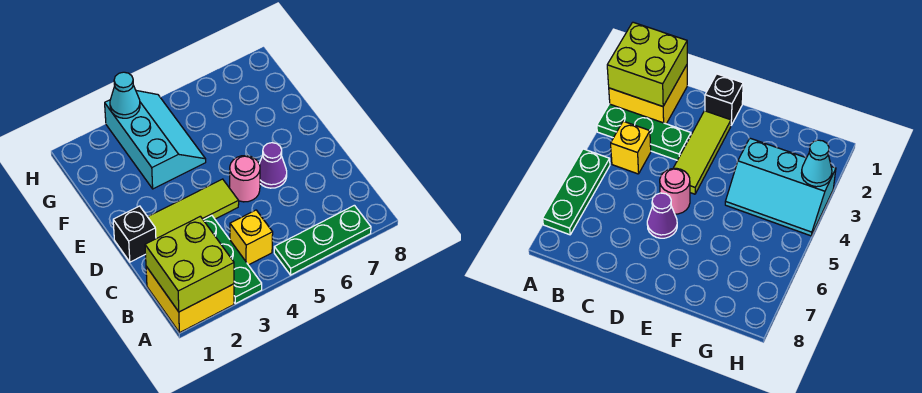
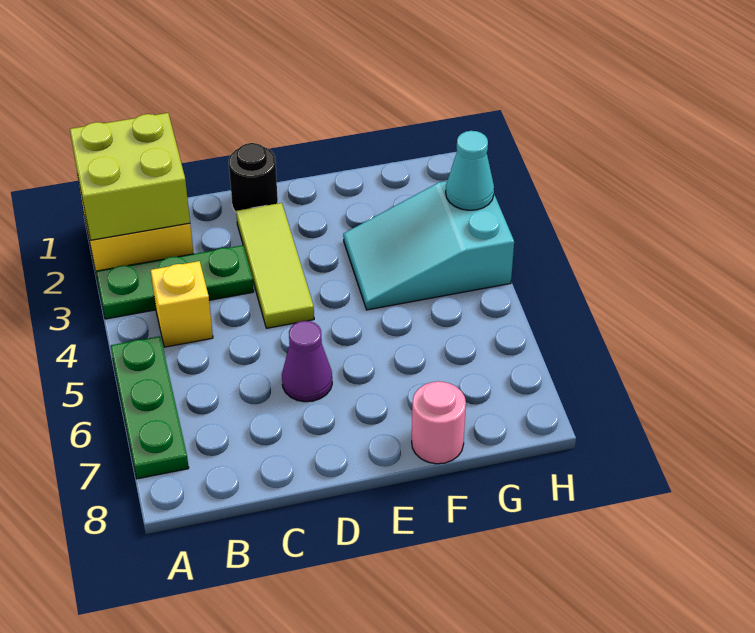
black brick D1 level 1 -> black round brick D1 level 1
pink round brick D5 level 1 -> pink round brick F8 level 1
cyan slope F3:H4 level 1 top 3 -> cyan slope F3:H4 level 1 top H

